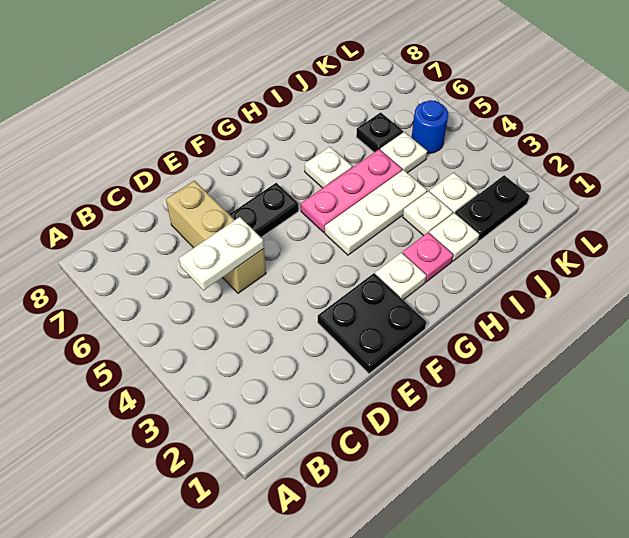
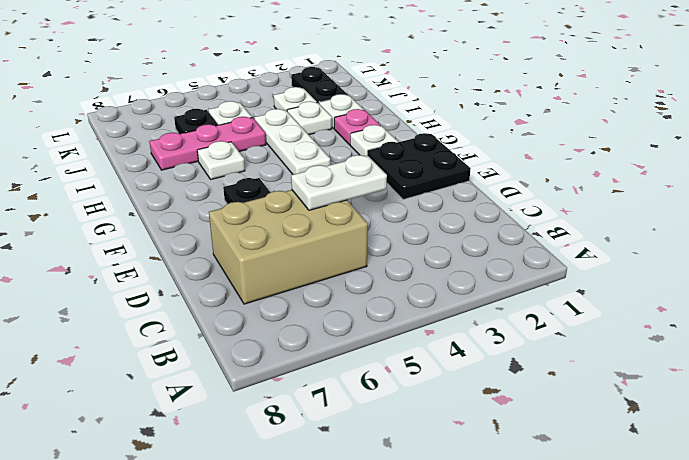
white plate C5:D5 level 2 -> white plate D4:D5 level 2
tan brick D5:D7 level 1 -> tan brick C5:D7 level 1
pink plate G5:I5 level 1 -> pink plate I5:I7 level 1
blue round brick K5 level 1 -> none

